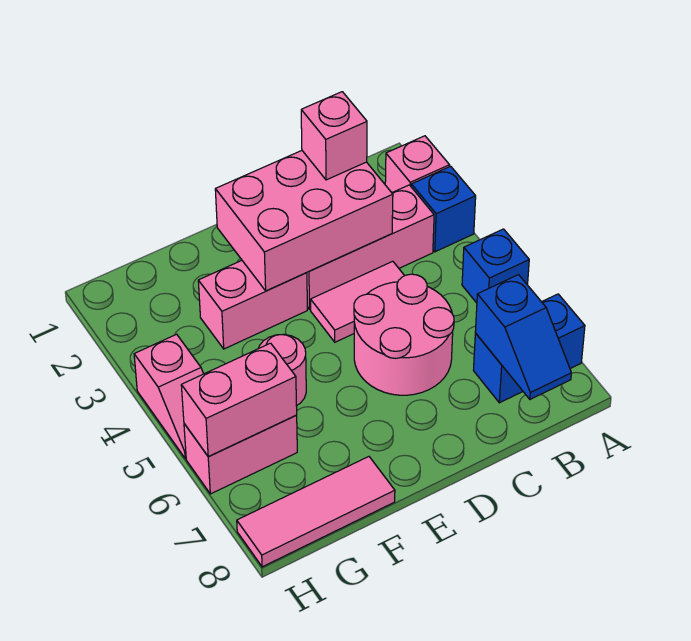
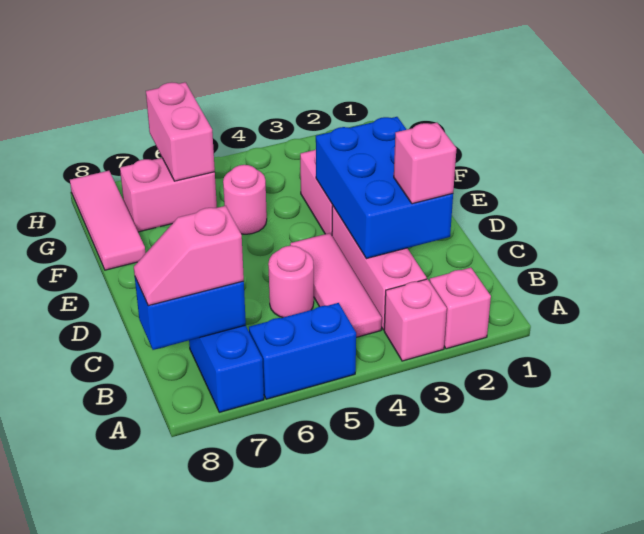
blue brick A3 level 1 -> pink brick A3 level 1
blue brick A5 level 1 -> blue brick A5:A6 level 1
blue slope B7:B8 level 2 top 7 -> blue brick B7:B8 level 2
pink brick C2:E3 level 2 -> blue brick C2:E3 level 2
pink tile C4:D4 level 1 -> pink tile B4:D4 level 1
pink round brick C5:D6 level 1 -> pink round brick C5 level 1
pink brick G6:H6 level 1 -> pink brick G6:G7 level 1
pink slope H4:H5 level 1 top 4 -> pink slope B7:B8 level 3 top 7

